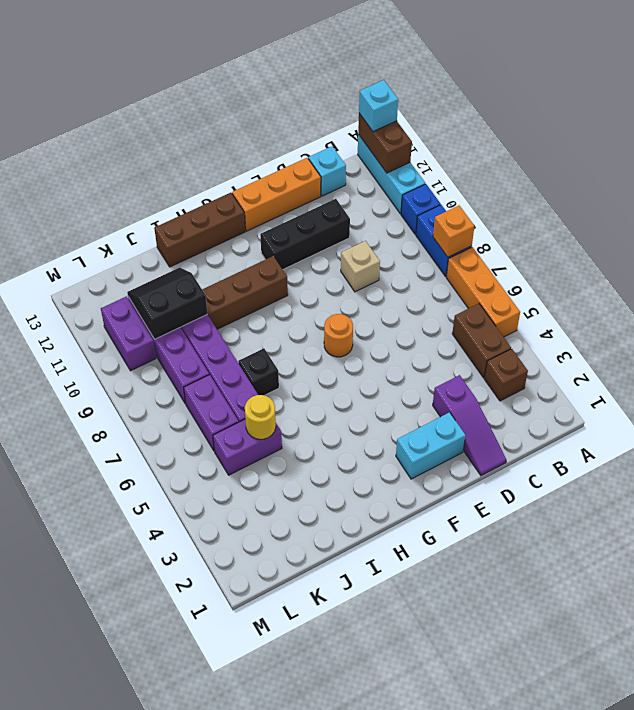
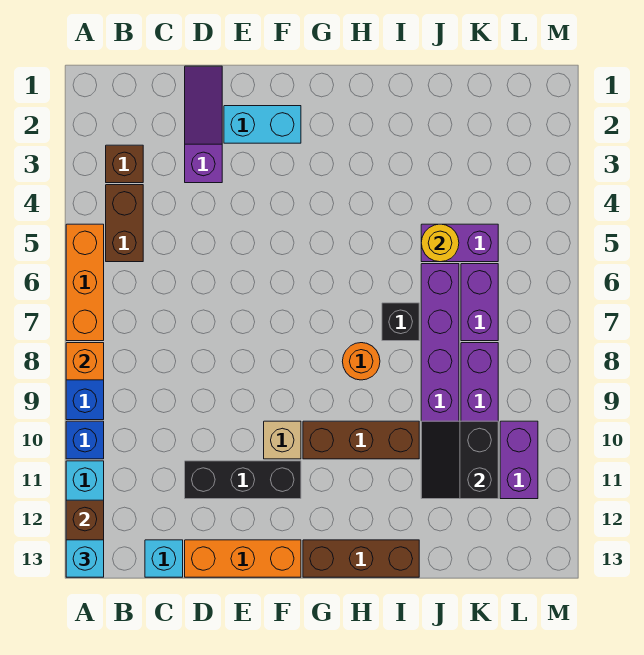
tan brick D9 level 1 -> tan brick F10 level 1
orange round brick F7 level 1 -> orange round brick H8 level 1
black slope J10:K11 level 2 top 10 -> black slope J10:K11 level 2 top K

